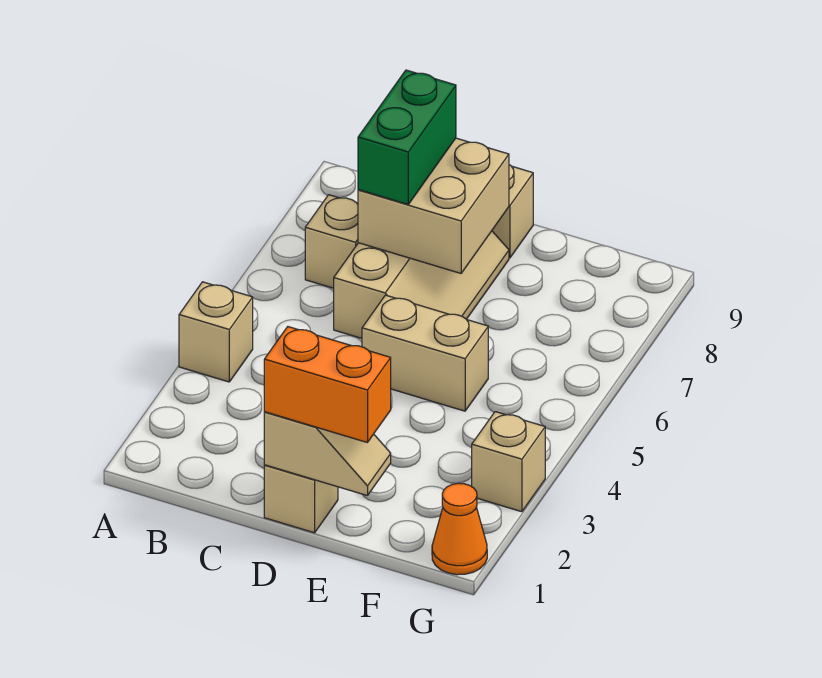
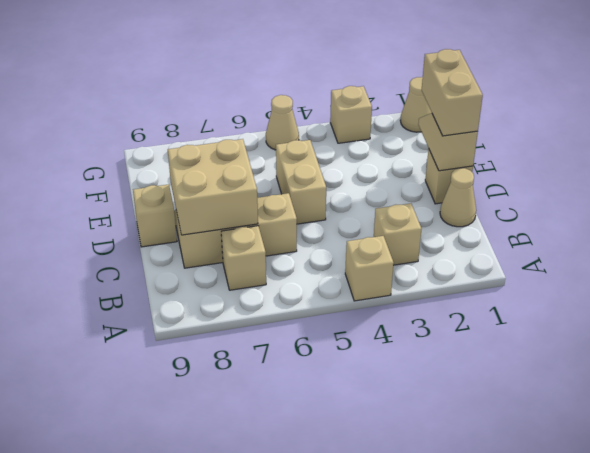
none -> tan brick B3 level 1
none -> tan cone C1 level 1
green brick C7:C8 level 3 -> none
orange brick D1:E1 level 3 -> tan brick D1:E1 level 3
orange cone G1 level 1 -> tan cone G1 level 1
none -> tan cone G5 level 1

